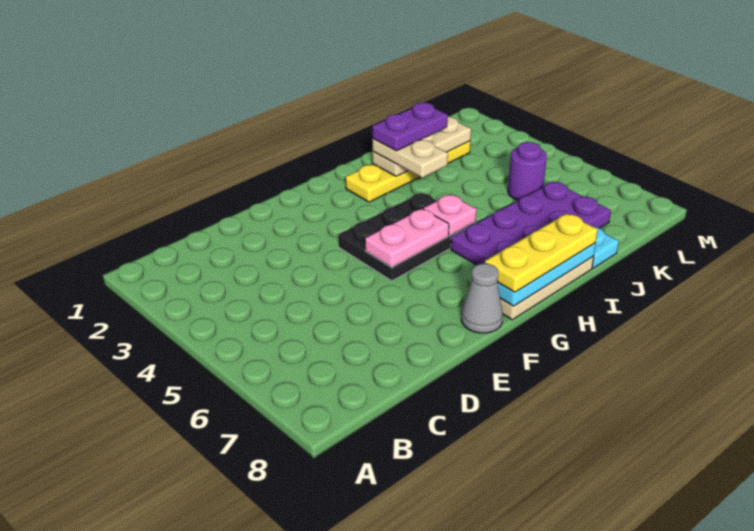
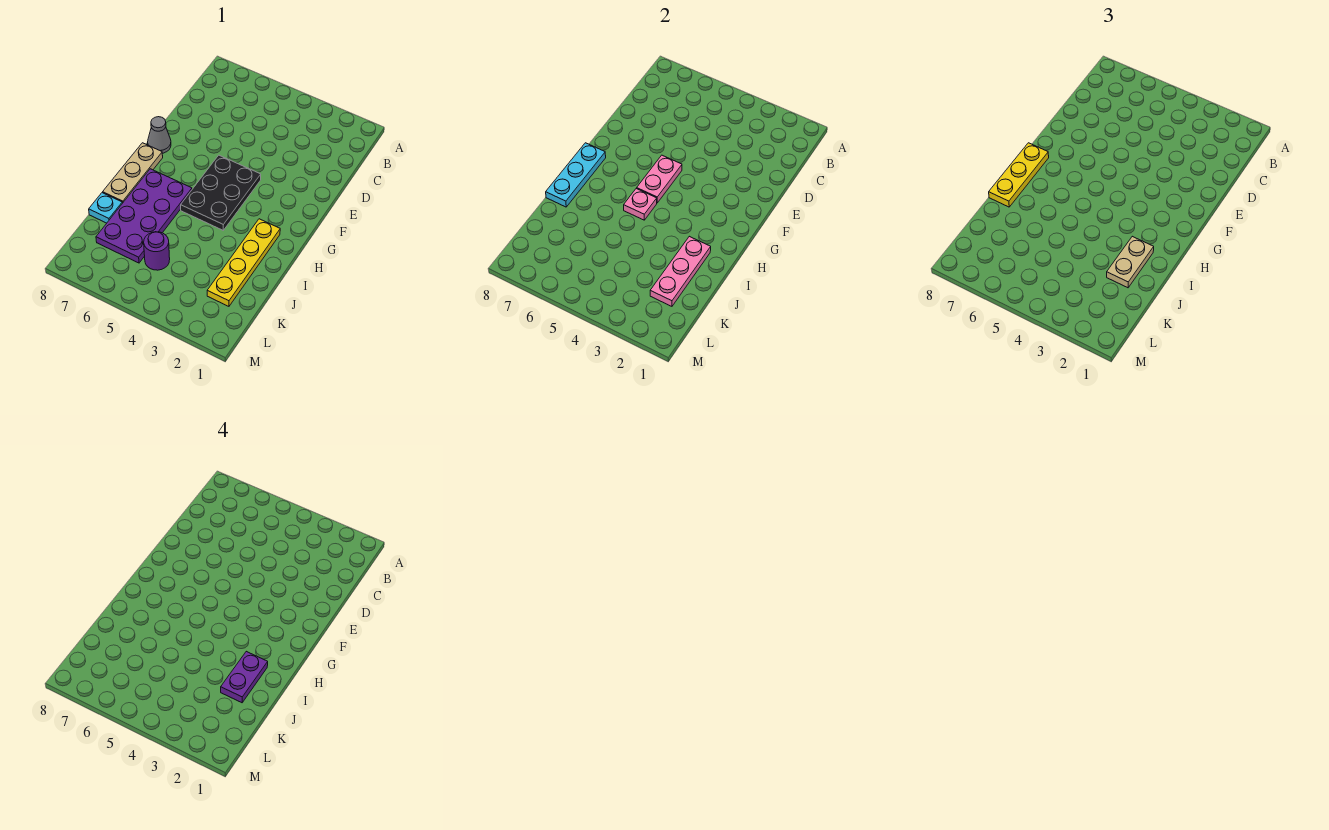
tan plate I2:K2 level 2 -> pink plate I2:K2 level 2
tan plate I2:I3 level 3 -> tan plate I2:J2 level 3

